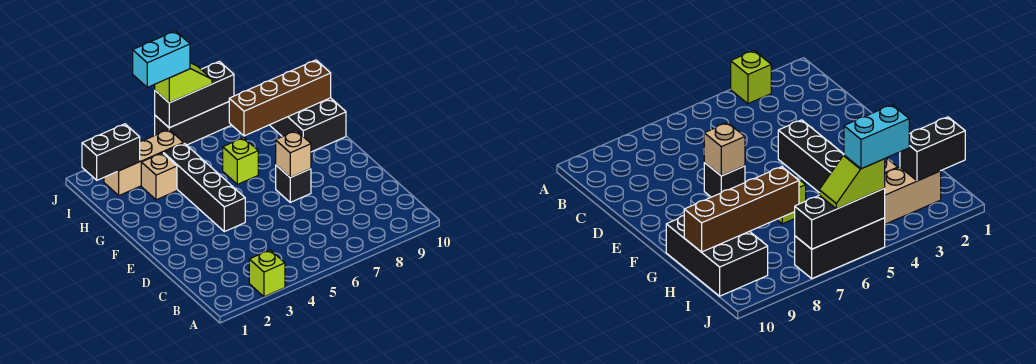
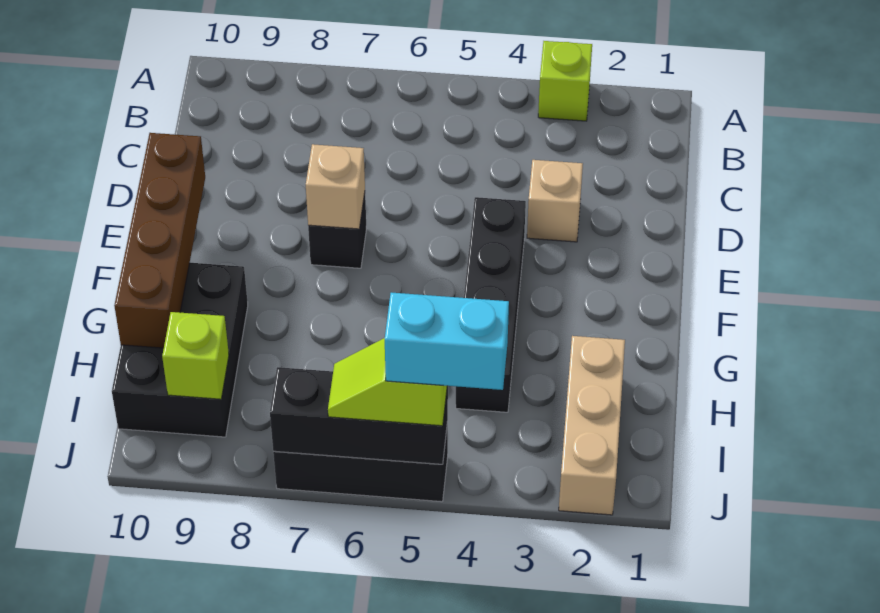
lime brick G6 level 1 -> lime brick I9 level 2
tan brick H3 level 1 -> tan brick D3 level 1
brown brick H7:H10 level 2 -> brown brick E10:H10 level 2
black brick I1:I2 level 2 -> none
tan brick I2:I4 level 1 -> tan brick H2:J2 level 1

